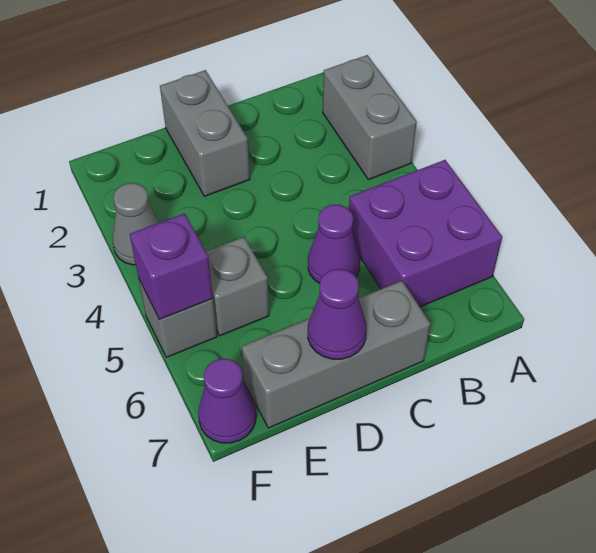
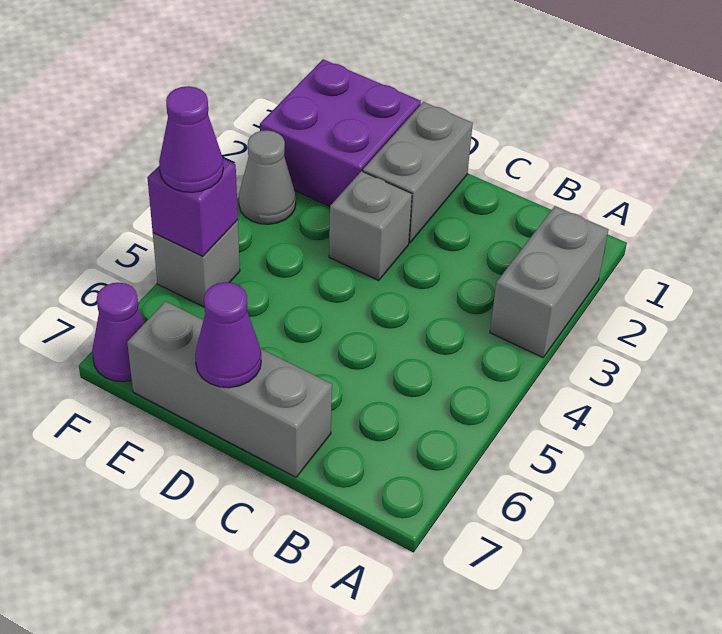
purple brick A5:B6 level 1 -> purple brick E1:F2 level 1
purple cone C5 level 1 -> purple cone F5 level 3
grey brick E5 level 1 -> grey brick D3 level 1

